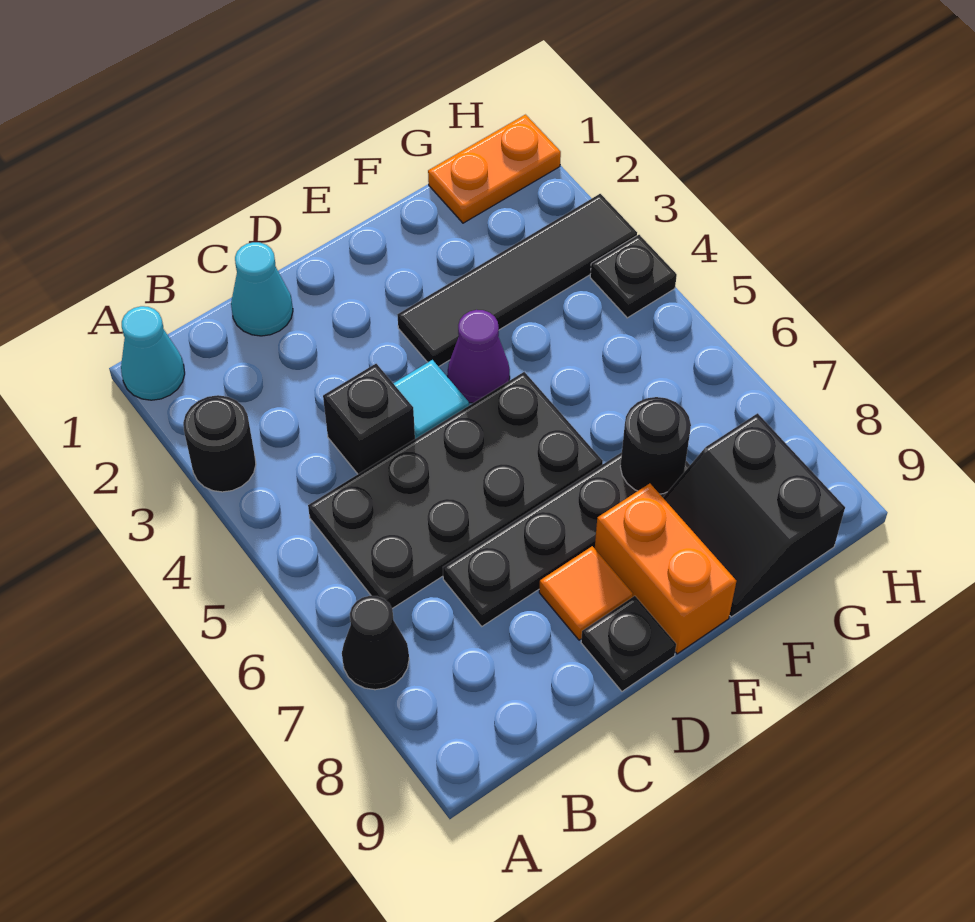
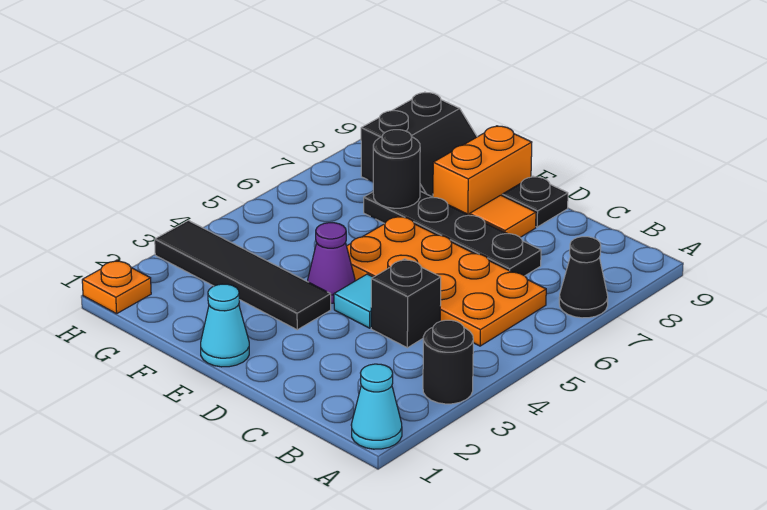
black plate B5:E6 level 1 -> orange plate B5:E6 level 1
cyan cone C1 level 1 -> cyan cone E1 level 1
orange plate G1:H1 level 1 -> orange plate H1 level 1
black plate H4 level 1 -> none

